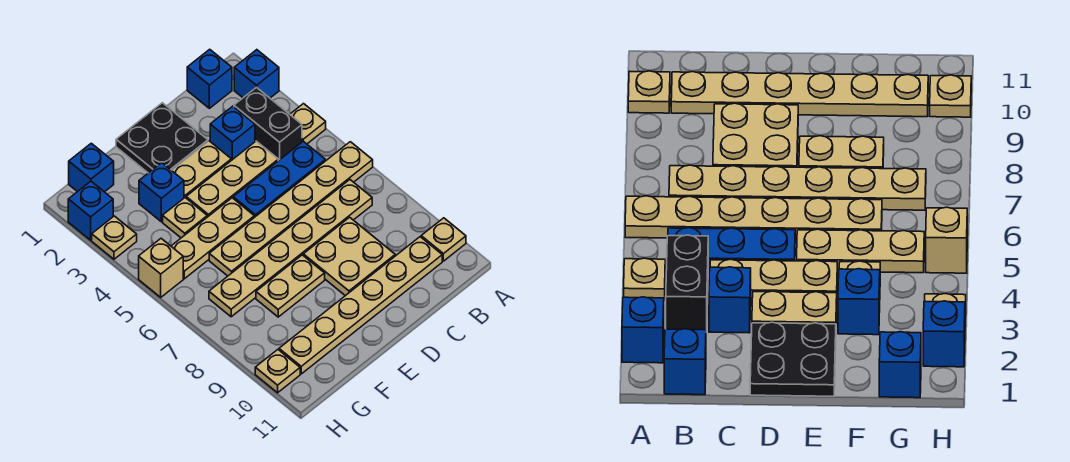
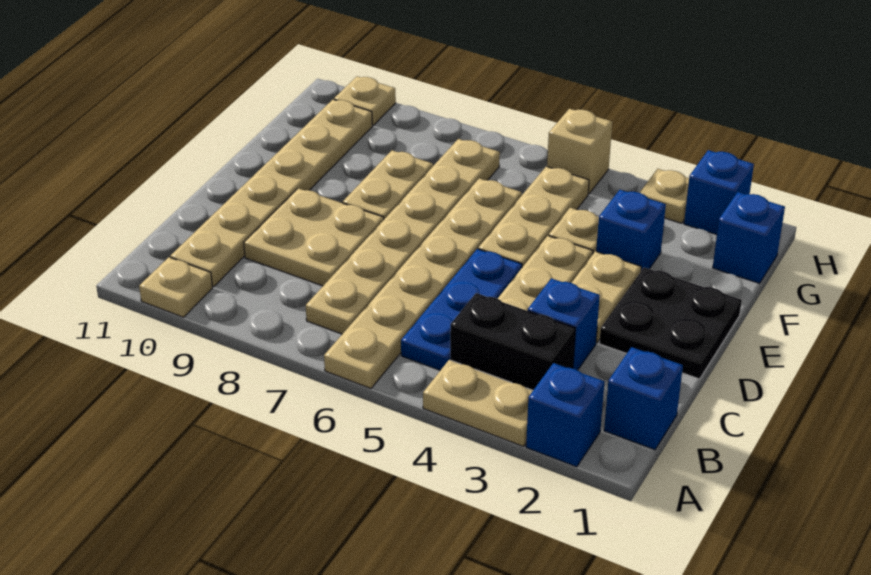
tan plate A4 level 1 -> tan plate A3:A4 level 1

